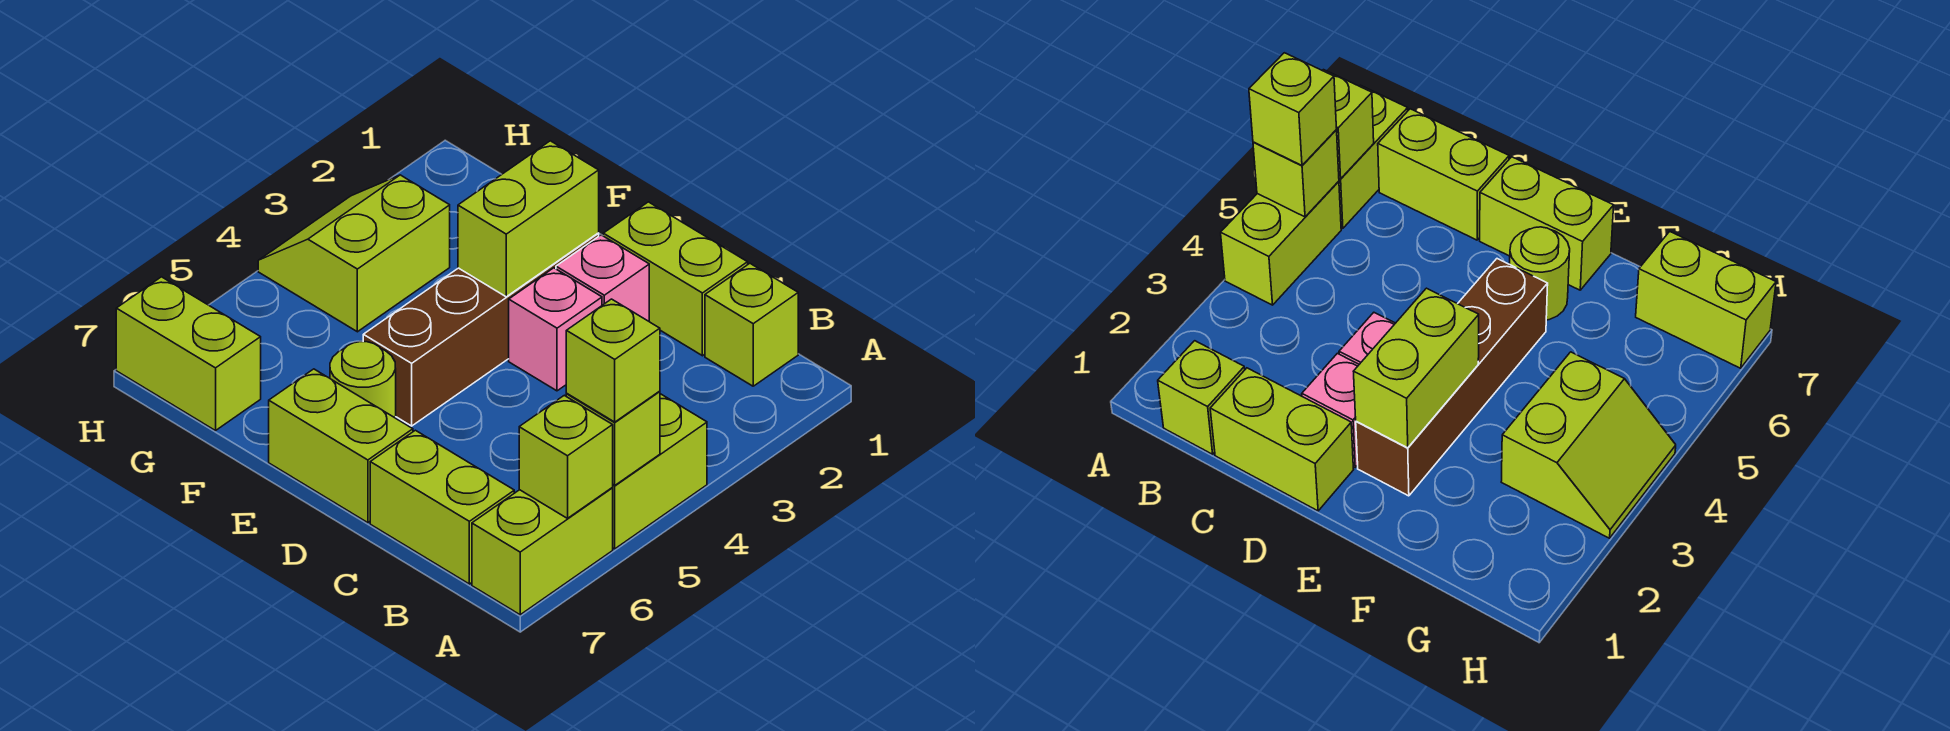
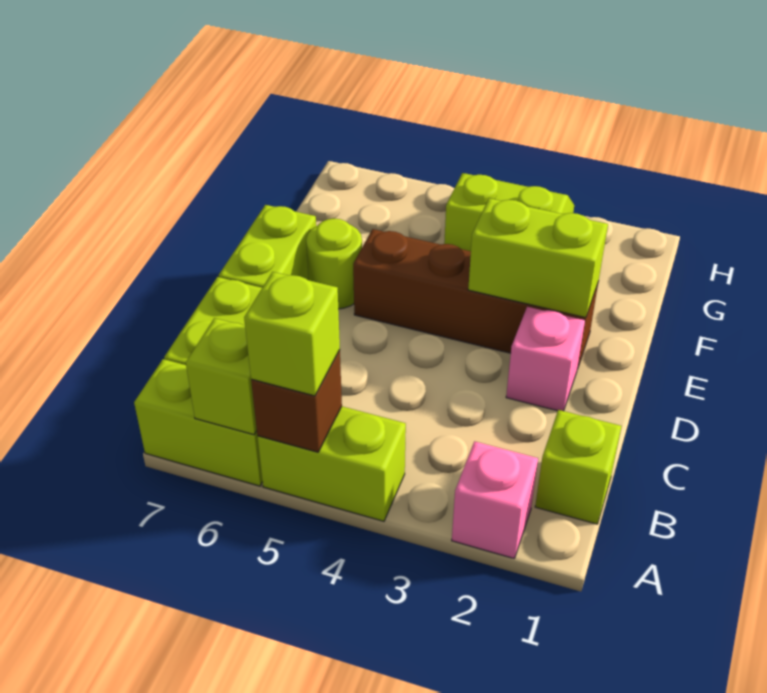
lime brick A5 level 2 -> brown brick A5 level 2
lime brick C1:D1 level 1 -> none
pink brick D3 level 1 -> pink brick A2 level 1
lime brick G7:H7 level 1 -> none

